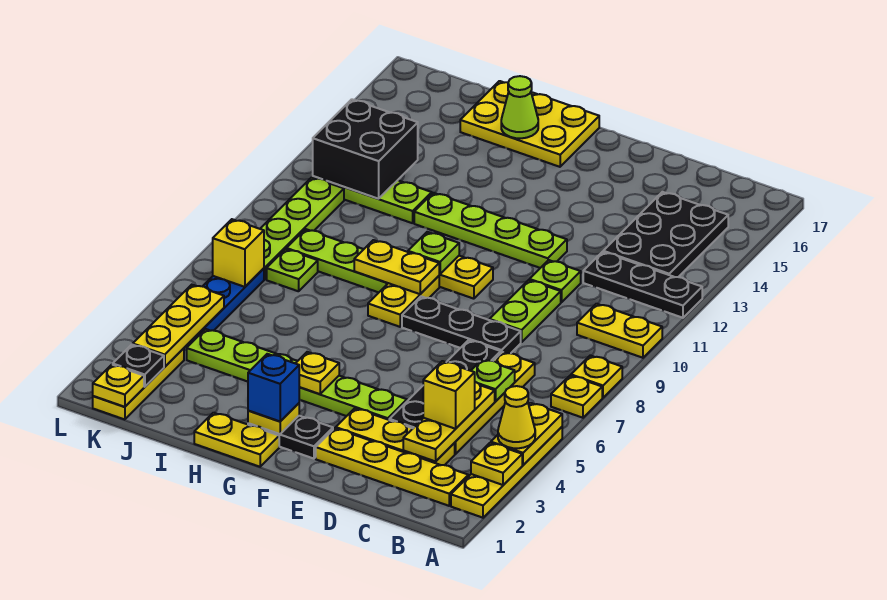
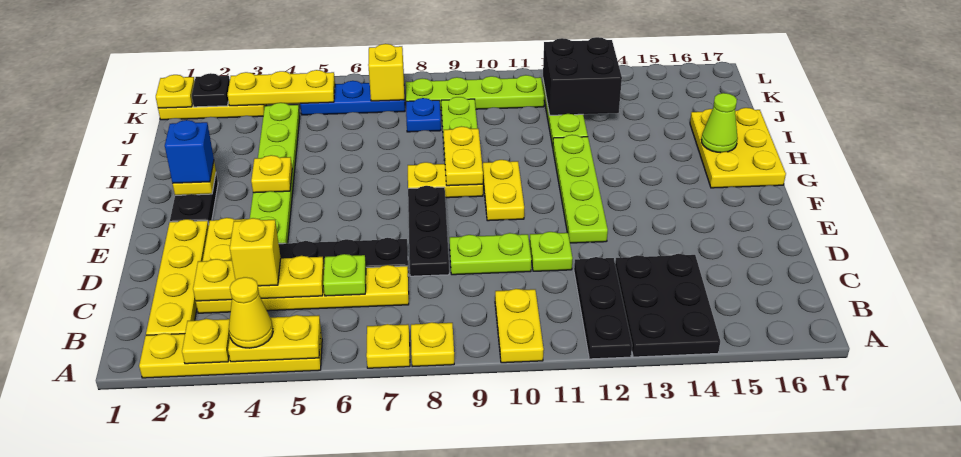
black plate B13:C15 level 1 -> black plate A13:C14 level 1
yellow plate G1:H1 level 1 -> none
lime plate G10 level 2 -> none
lime plate J8 level 1 -> blue plate J8 level 1

